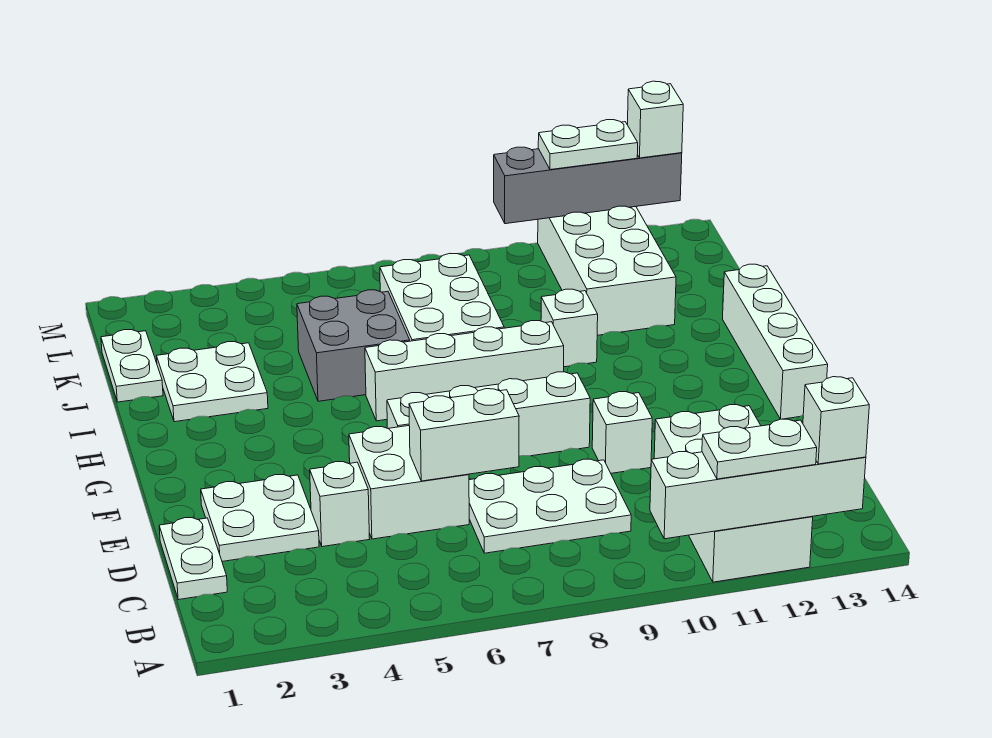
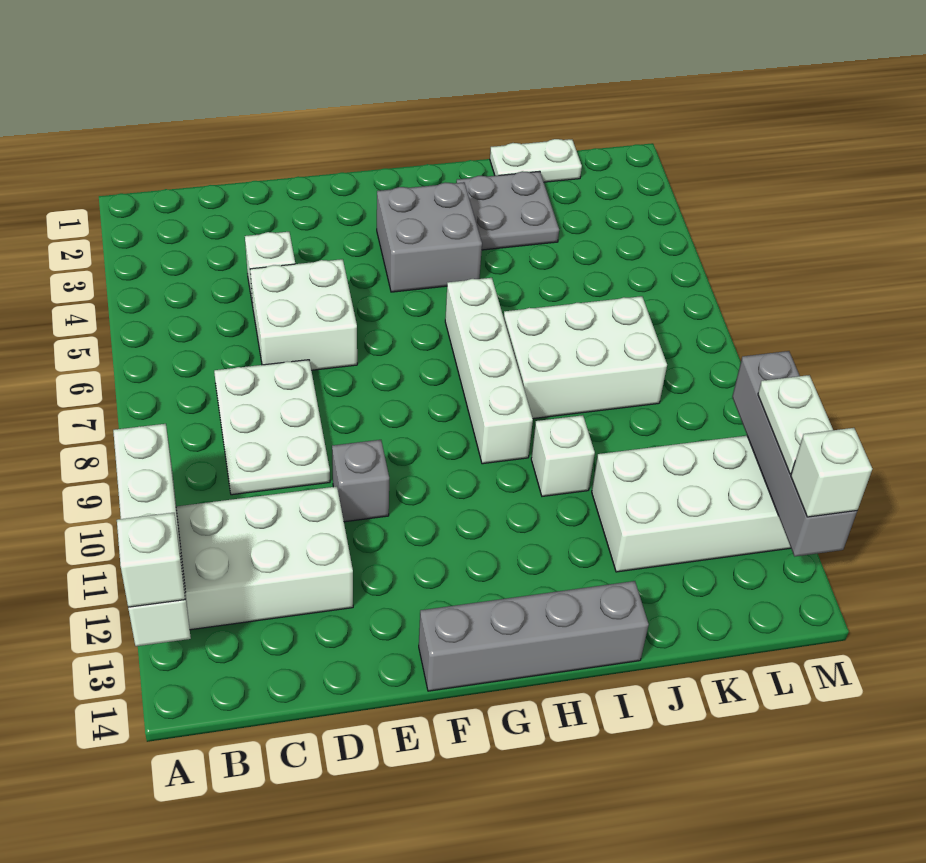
white plate A11:A12 level 3 -> none
white plate C1:D1 level 1 -> none
white plate D2:E3 level 1 -> none
white brick D6:D7 level 2 -> none
white brick E10 level 1 -> grey brick E10 level 1
white brick F6:F9 level 1 -> none
white brick F14:I14 level 1 -> grey brick F14:I14 level 1
white plate I2:J3 level 1 -> grey plate I2:J3 level 1
grey brick I5:J6 level 1 -> grey brick G3:H4 level 1

